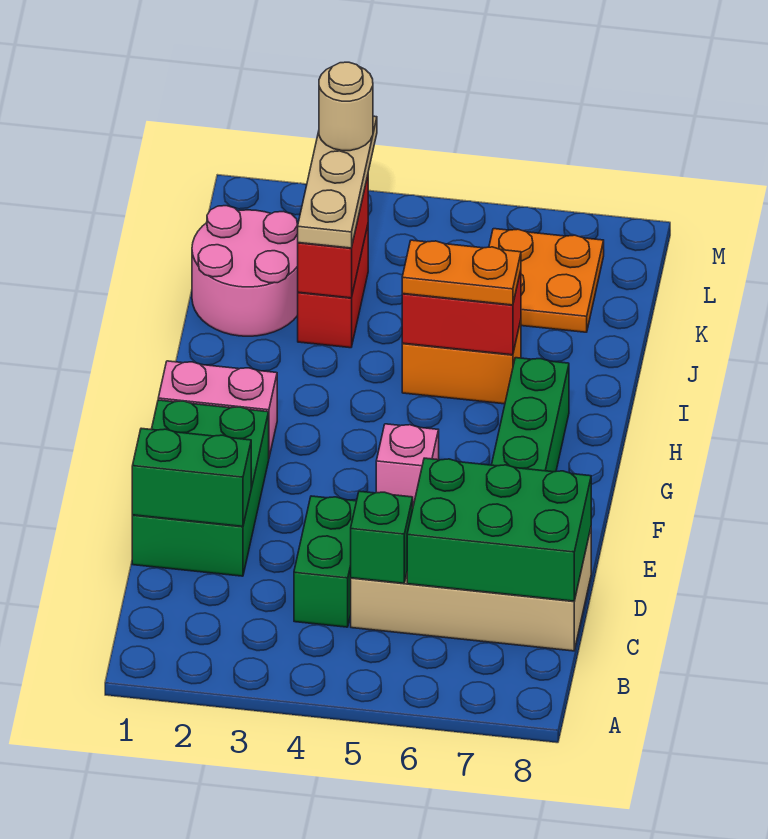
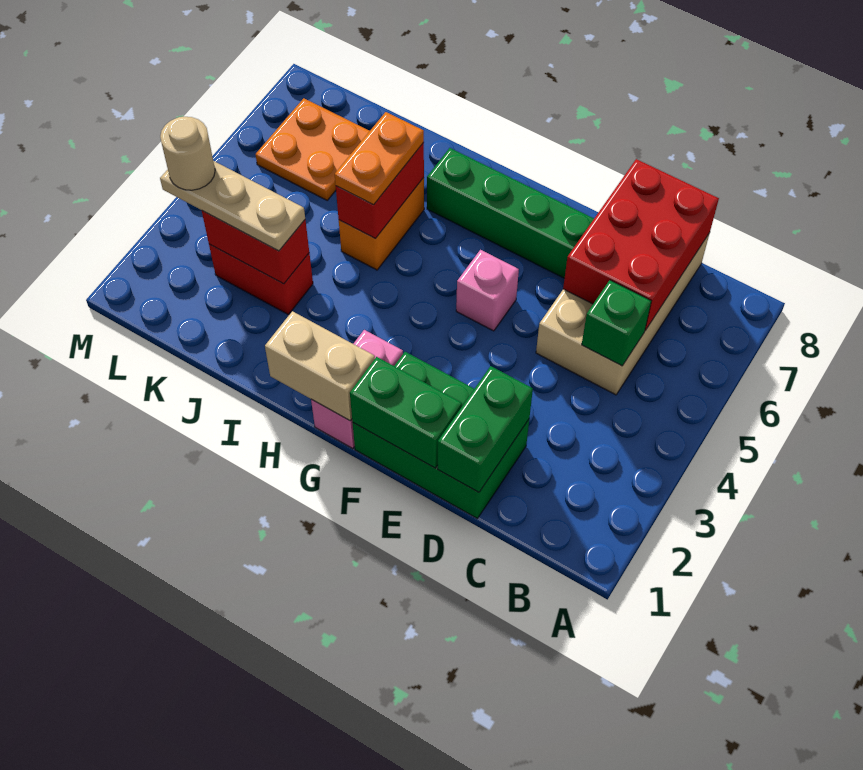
green brick C4:D4 level 1 -> green brick E1:F1 level 2
green brick C6:D8 level 2 -> red brick C6:D8 level 2
none -> tan brick G1:H1 level 2
pink round brick J1:K2 level 1 -> none

